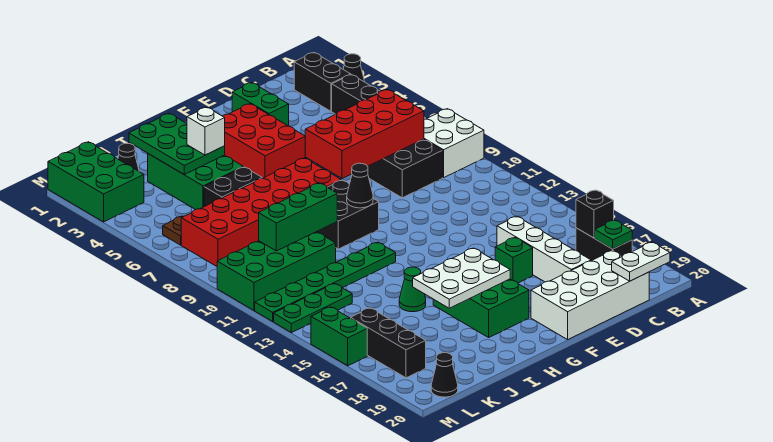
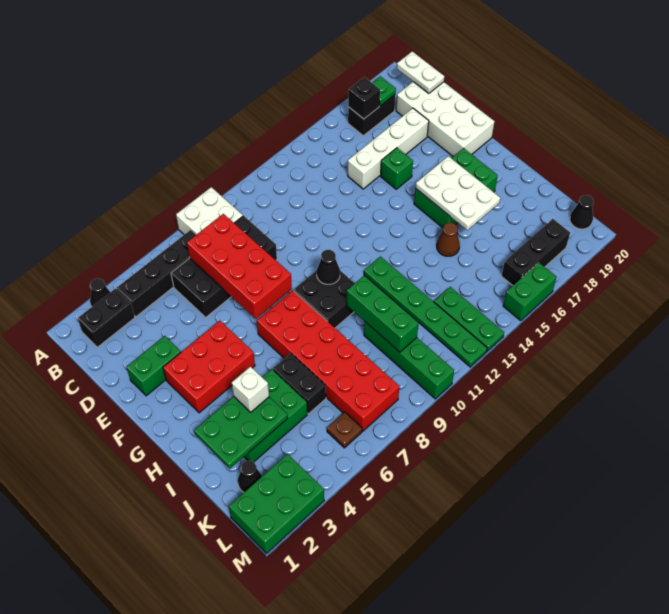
green cone I15 level 1 -> brown cone I15 level 1
green brick J10:M11 level 1 -> green brick J10:M10 level 1

